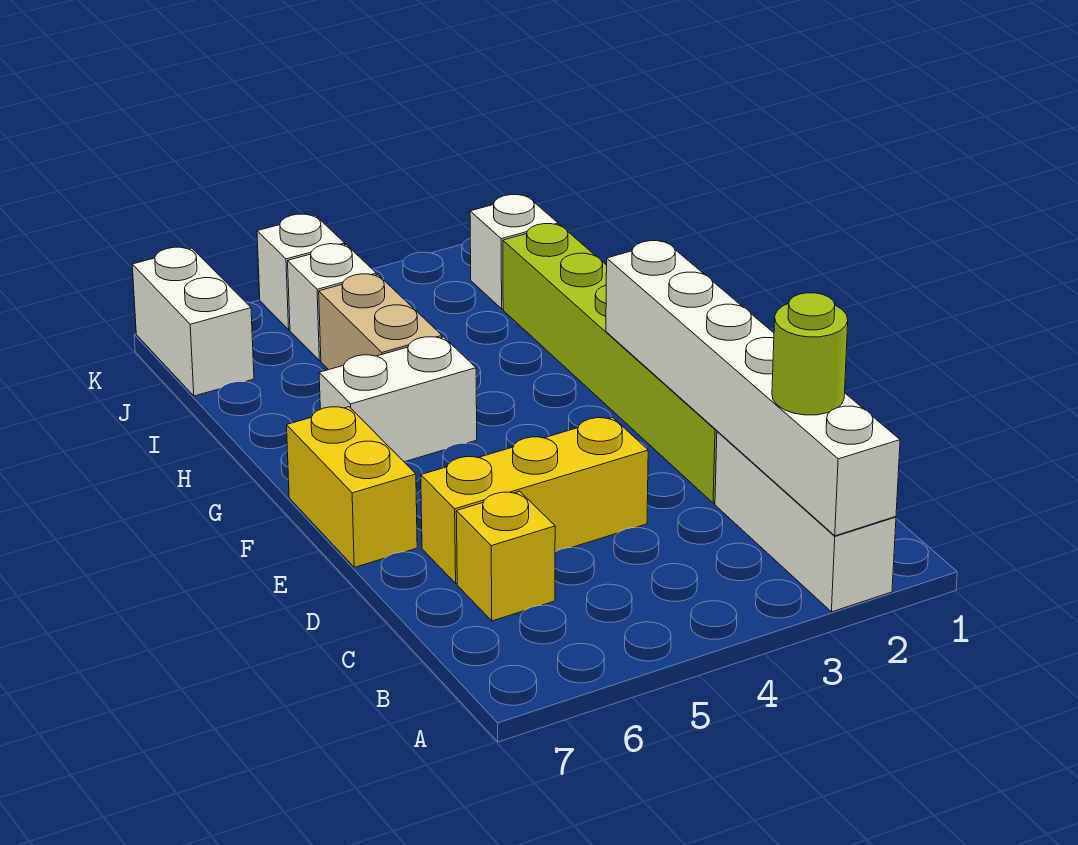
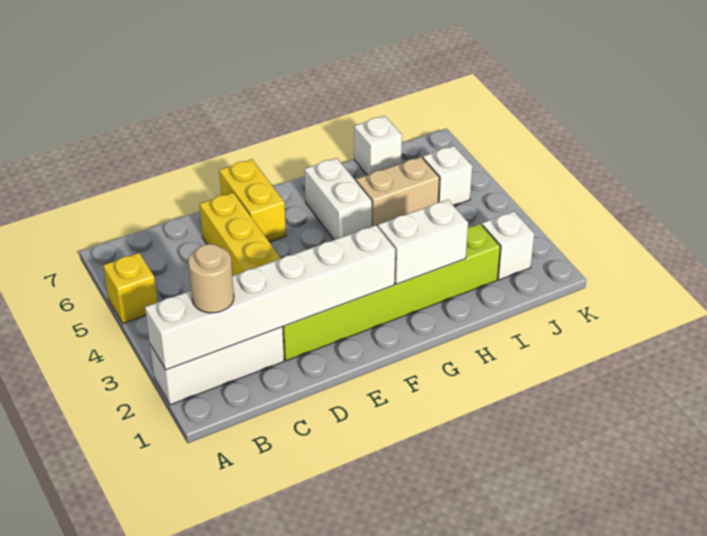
lime round brick B2 level 3 -> tan round brick B2 level 3
yellow brick C6 level 1 -> yellow brick A5 level 1
yellow brick E7:F7 level 1 -> yellow brick E6:E7 level 1
white brick J7:K7 level 1 -> white brick G2:H2 level 2
white brick K5 level 1 -> white brick I7 level 1

